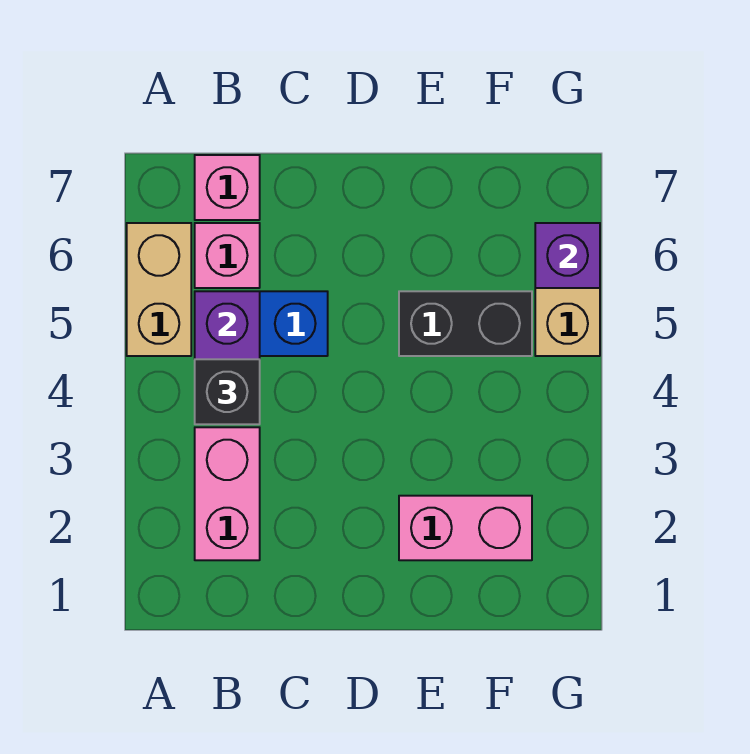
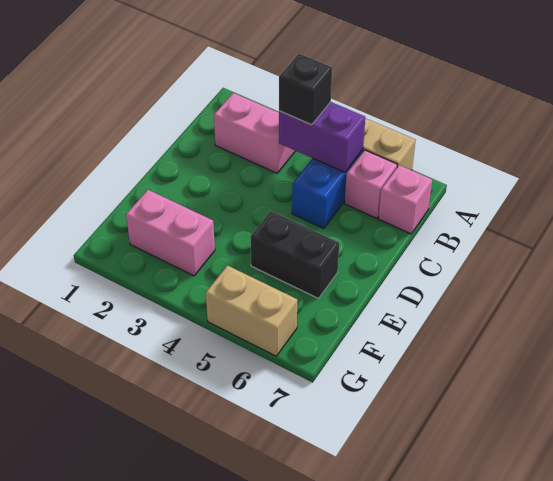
pink brick E2:F2 level 1 -> pink brick F2:F3 level 1
black brick E5:F5 level 1 -> black brick E5:E6 level 1
purple brick G6 level 2 -> none

